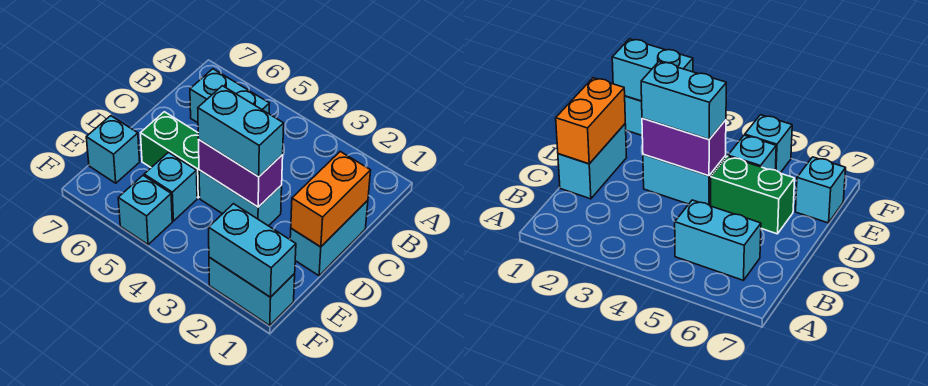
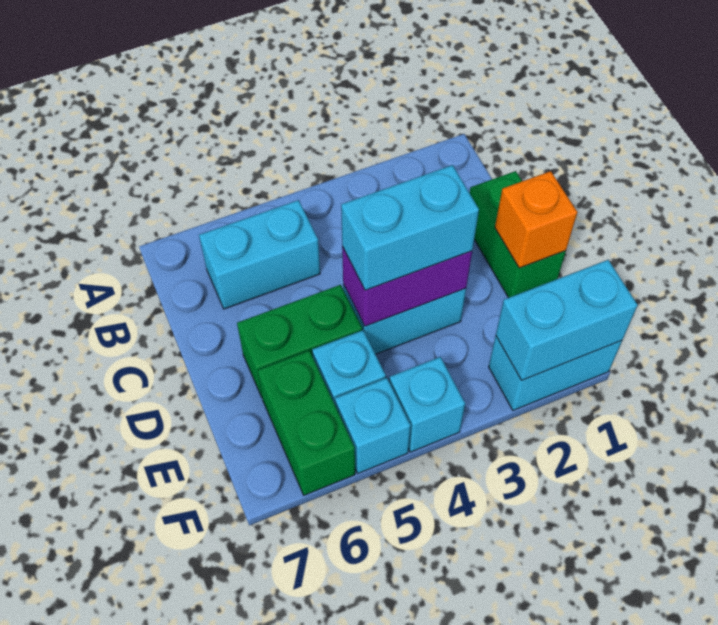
cyan brick C1:D1 level 1 -> green brick C1:D1 level 1
orange brick C1:D1 level 2 -> orange brick D1 level 2
none -> green brick E6:F6 level 1
cyan brick E7 level 1 -> cyan brick F4 level 1

